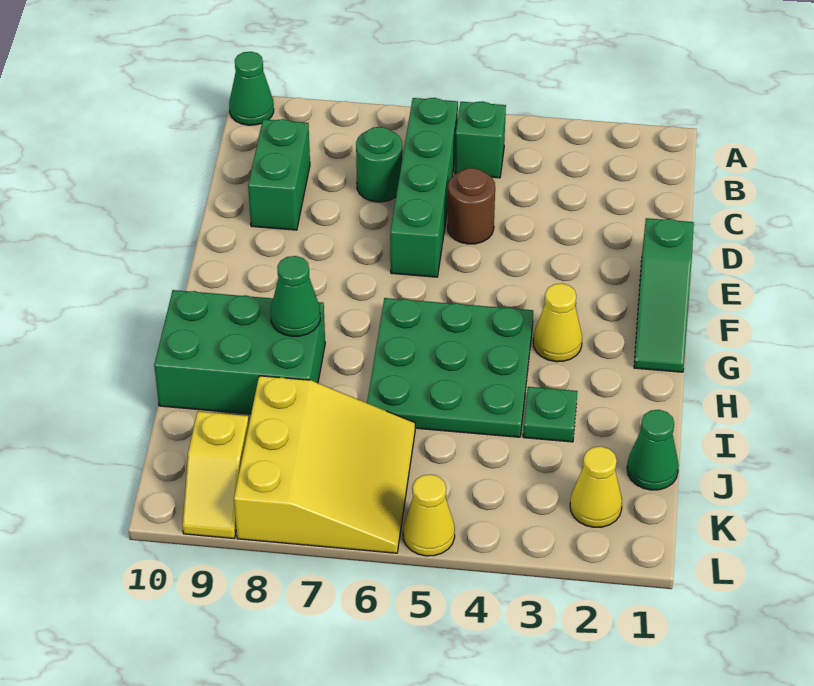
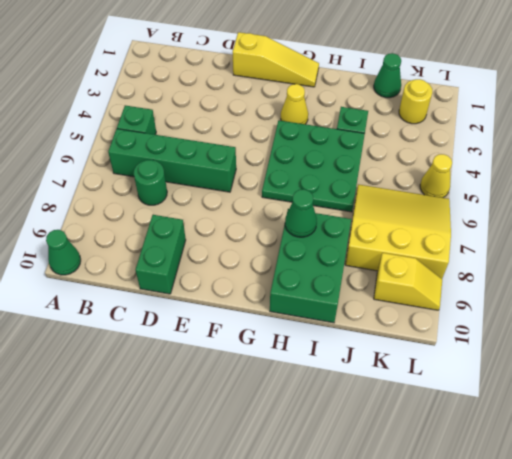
green brick C9:D9 level 1 -> green brick D9:D10 level 1
brown round brick D5 level 1 -> none
green slope E1:G1 level 1 top E -> yellow slope E1:G1 level 1 top E
yellow cone K2 level 1 -> yellow round brick K2 level 1

